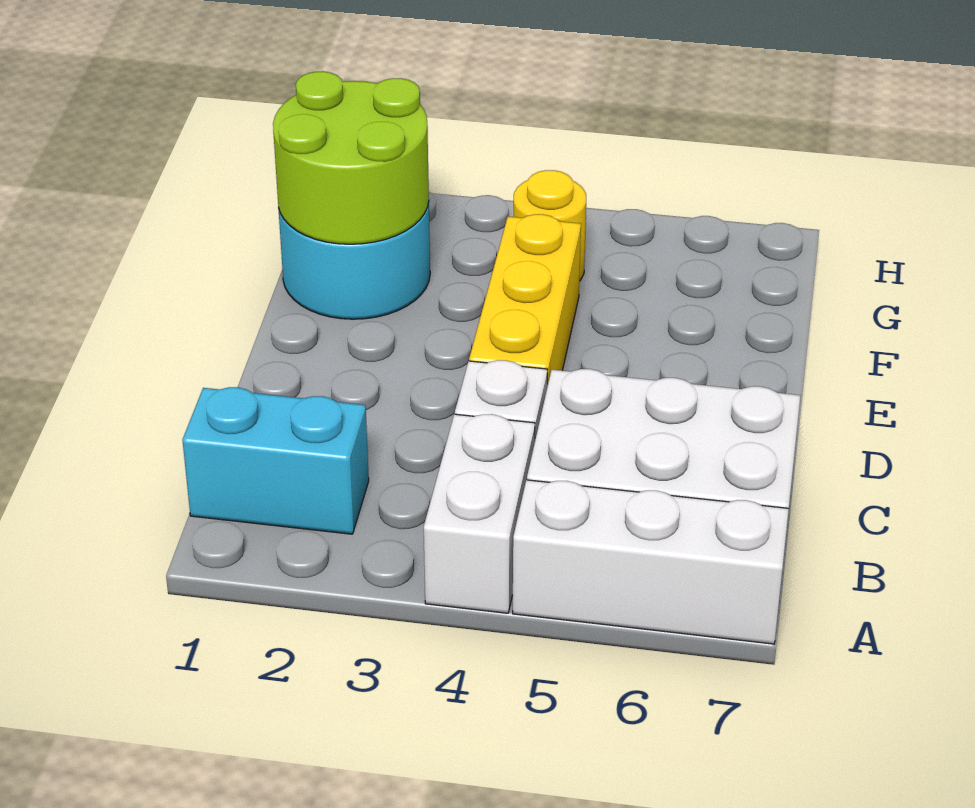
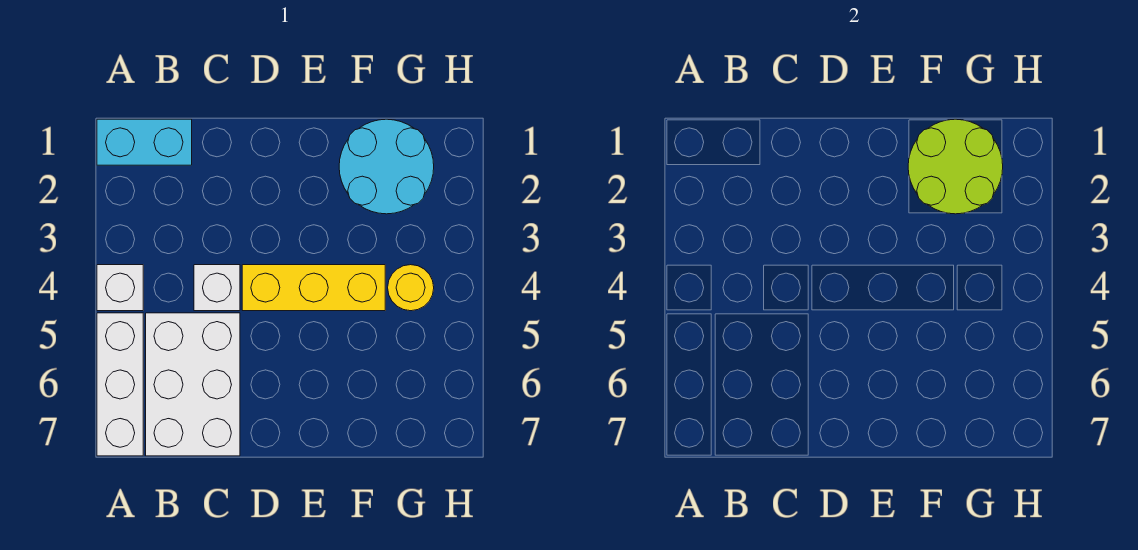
white brick A4:B4 level 1 -> white brick A4 level 1
cyan brick B1:B2 level 1 -> cyan brick A1:B1 level 1

